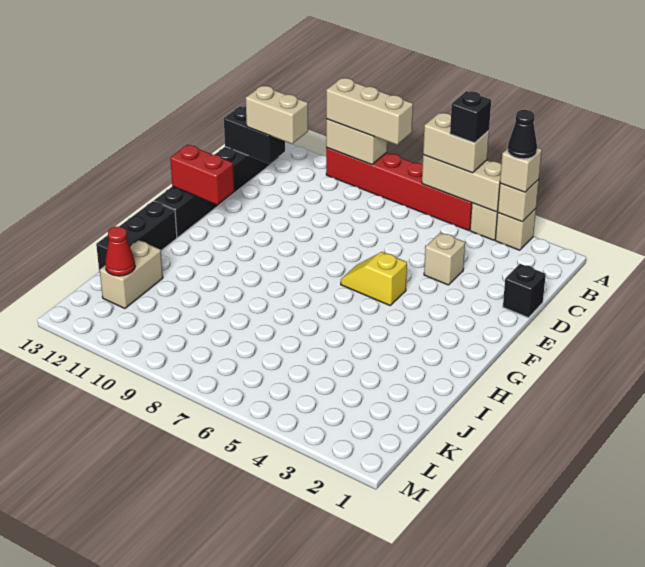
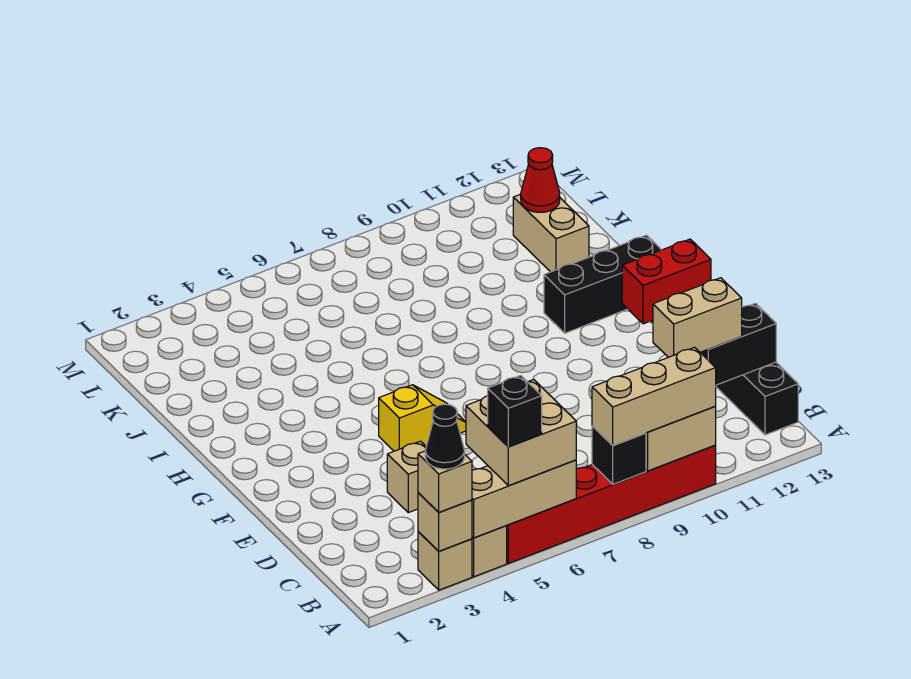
tan brick A5:A6 level 3 -> tan brick A5:B6 level 3
black brick D1 level 1 -> black brick A8 level 2
black brick H13:J13 level 1 -> black brick H11:H13 level 1

